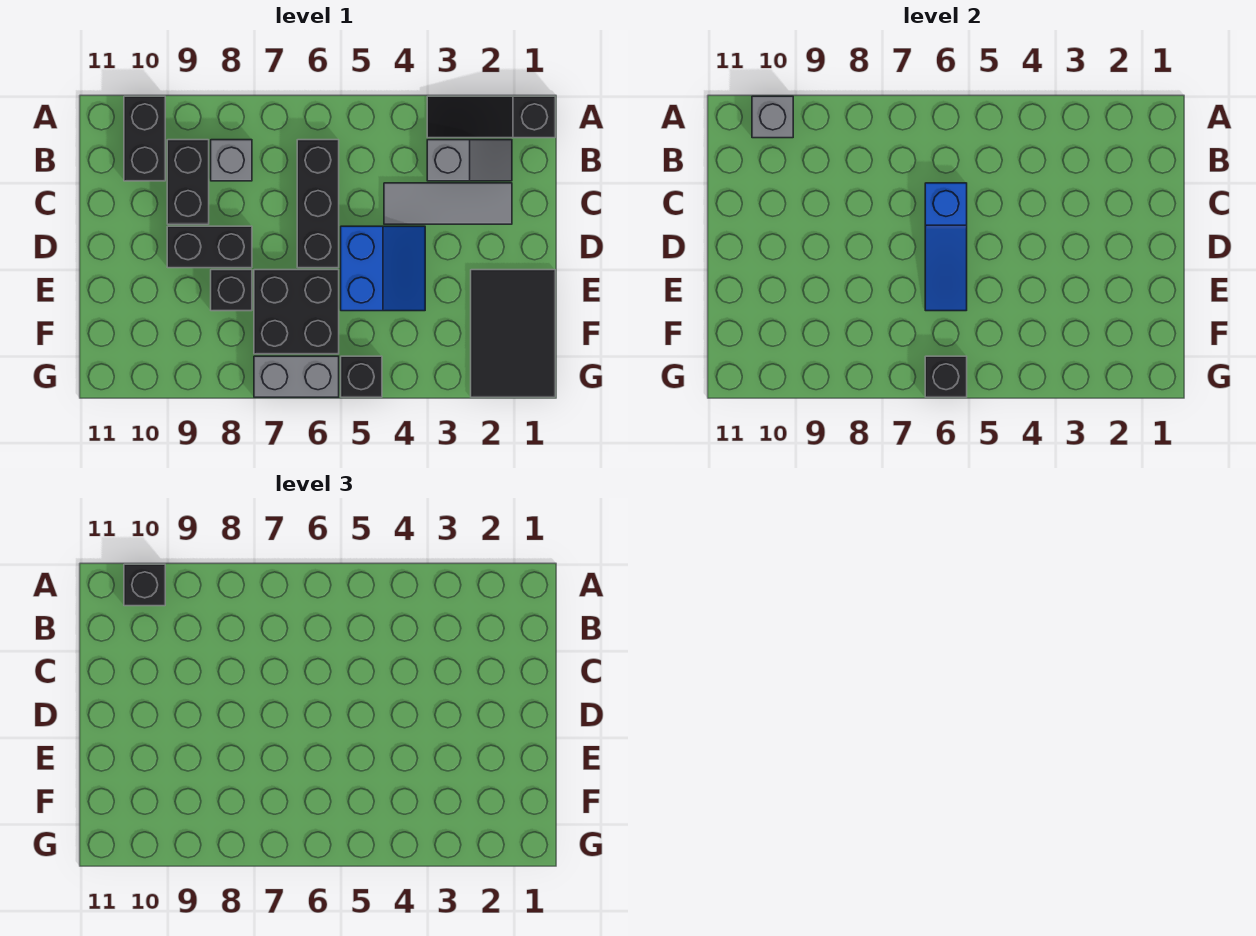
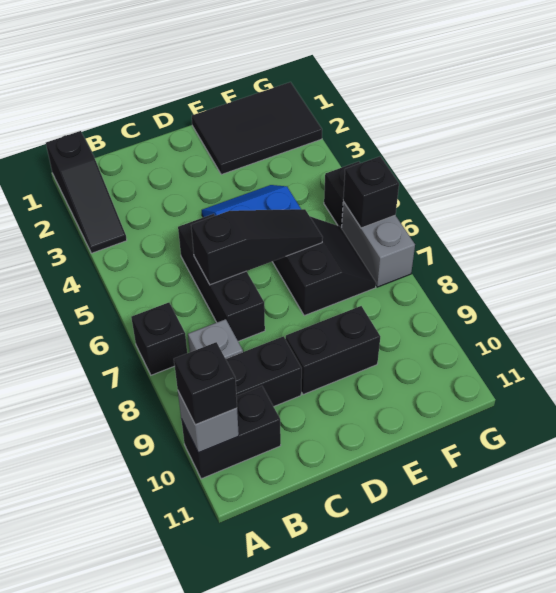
grey slope B2:B3 level 1 top 3 -> none
black brick B6:D6 level 1 -> black brick C5:C7 level 1
grey tile C2:C4 level 1 -> none
blue slope C6:E6 level 2 top C -> black slope C6:E6 level 2 top C
black brick D8:D9 level 1 -> black brick D9:E9 level 1
black brick E6:F7 level 1 -> black slope E6:F7 level 1 top E
black brick E8 level 1 -> black brick A7 level 1

